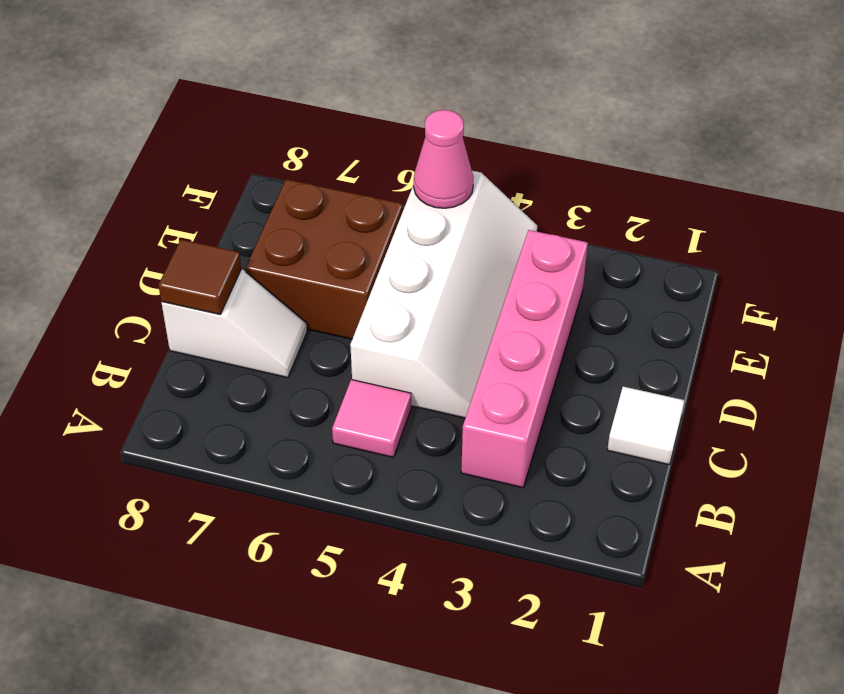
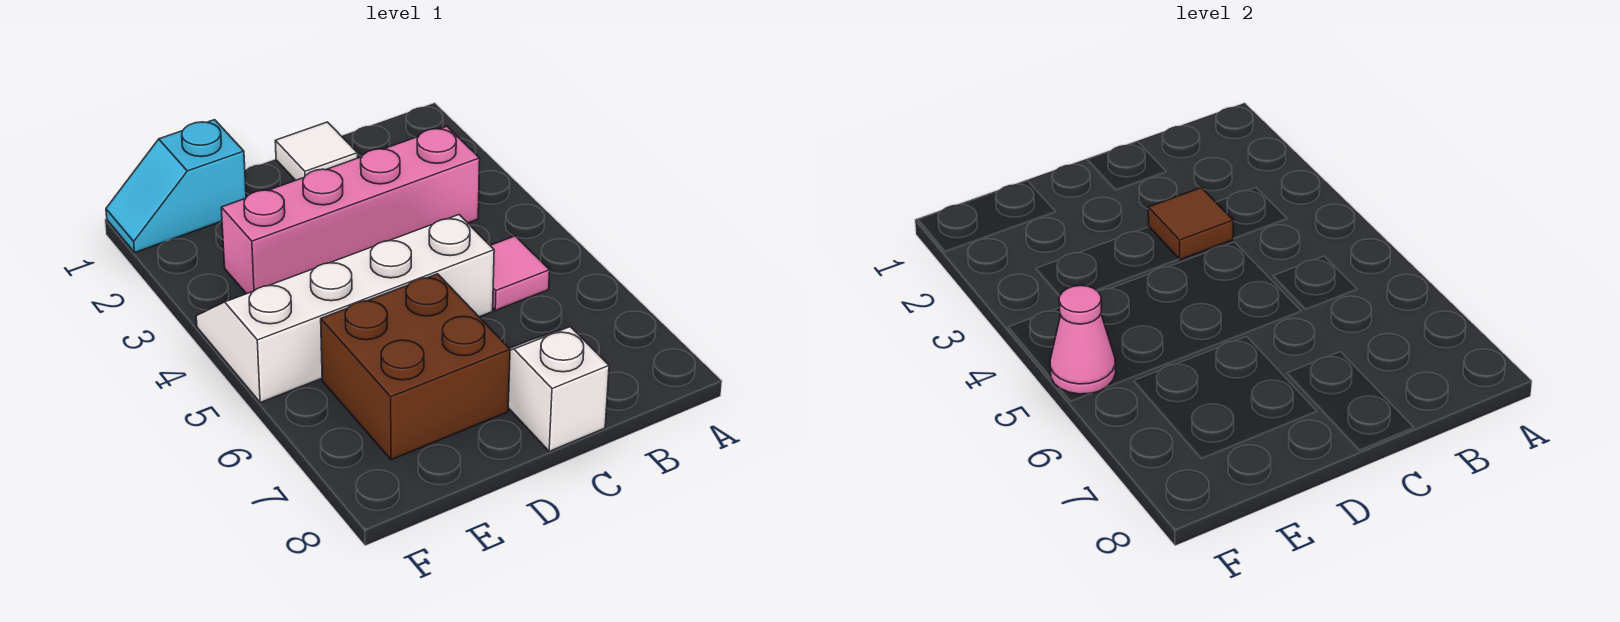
brown tile C8 level 2 -> brown tile C3 level 2
none -> cyan slope E1:F1 level 1 top E

